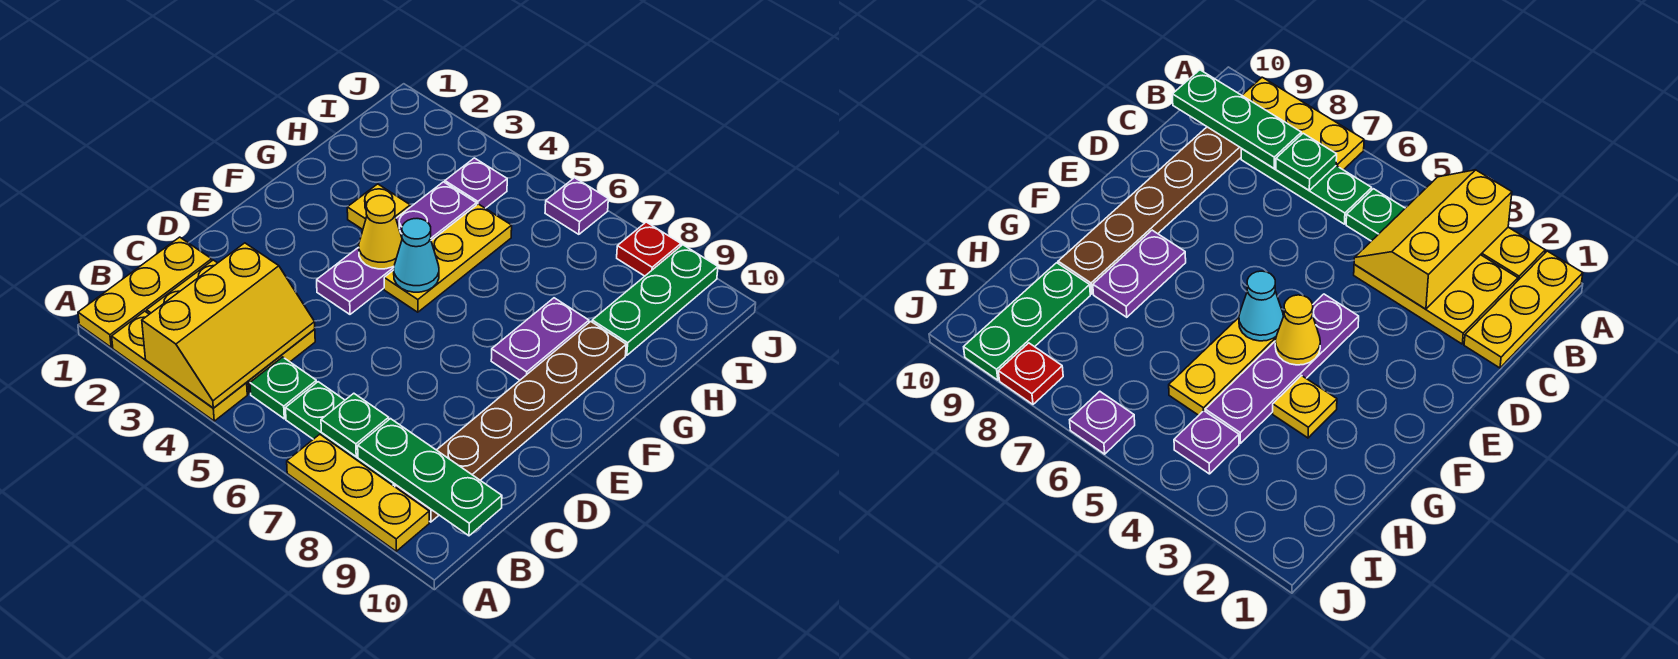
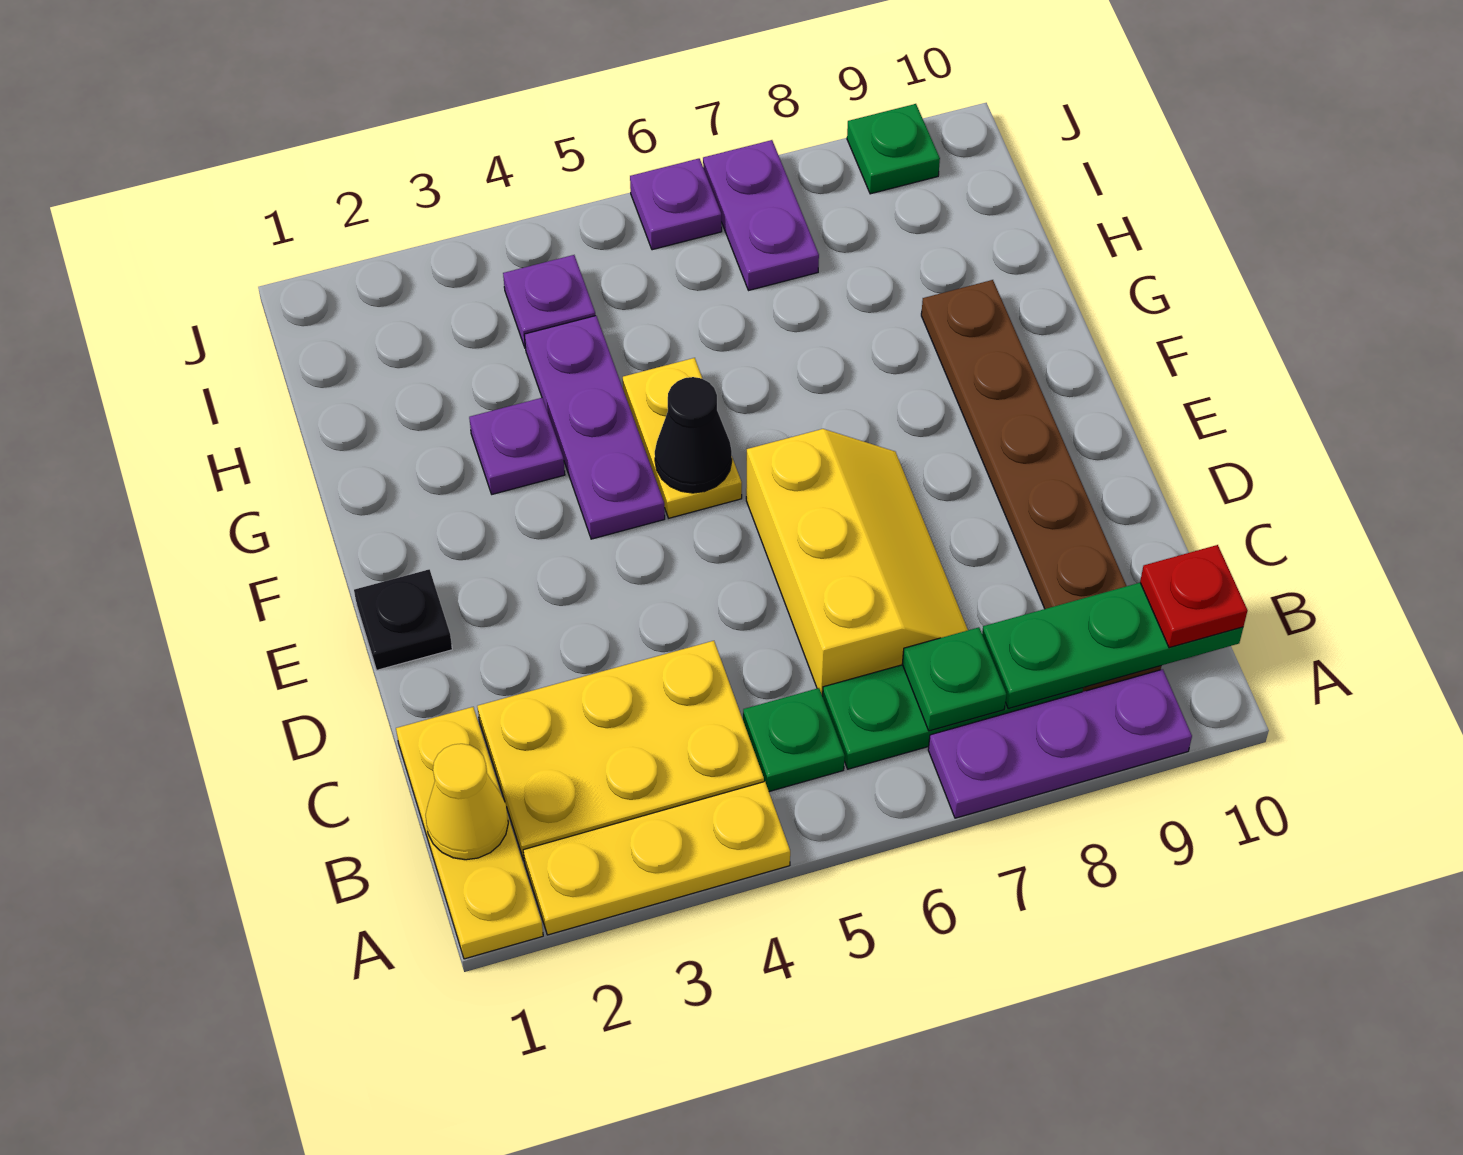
yellow slope A3:C4 level 2 top 3 -> yellow slope C6:E7 level 1 top 6
yellow plate A7:A9 level 1 -> purple plate A7:A9 level 1
none -> black plate E1 level 1
purple plate E4:H4 level 1 -> purple plate F4:H4 level 1
yellow cone F4 level 2 -> yellow cone B1 level 2
yellow plate F5:H5 level 1 -> yellow plate F5:G5 level 1
cyan cone F5 level 2 -> black cone F5 level 2
purple plate F8:G8 level 1 -> purple plate I7:J7 level 1
yellow plate G3 level 1 -> purple plate G3 level 1
green plate H9:J9 level 1 -> green plate J9 level 1
red plate J8 level 1 -> red plate B10 level 3

